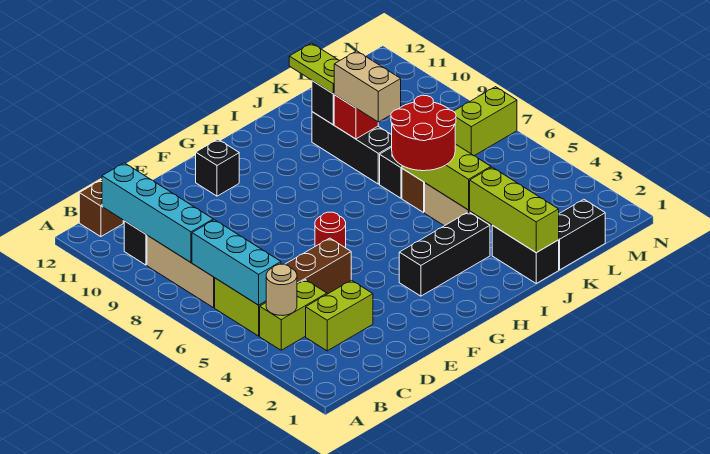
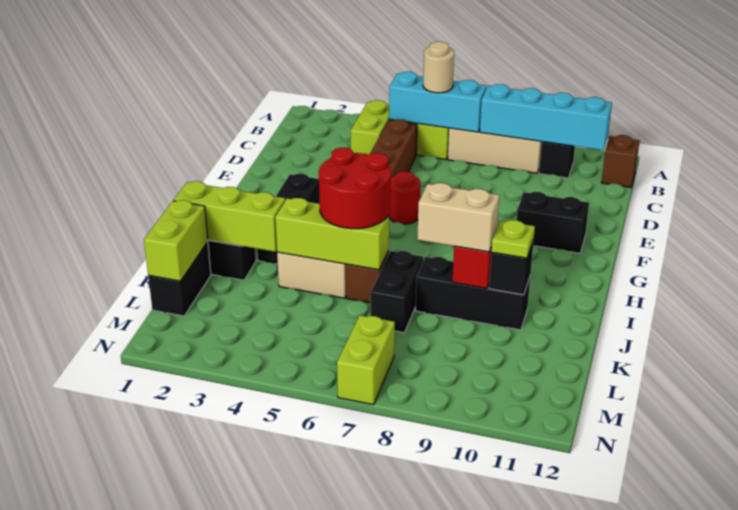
tan round brick B4 level 2 -> tan round brick B6 level 3
lime brick C3:D3 level 1 -> lime brick K1:L1 level 2
black brick F11 level 1 -> black brick F10:F11 level 1
lime plate J10:J11 level 3 -> lime plate J10 level 3

